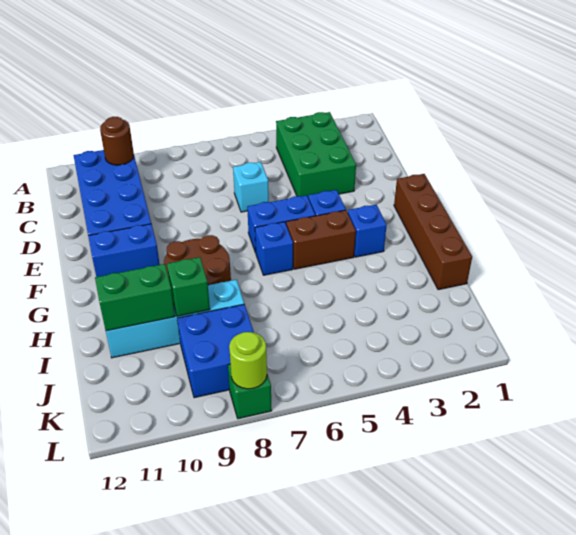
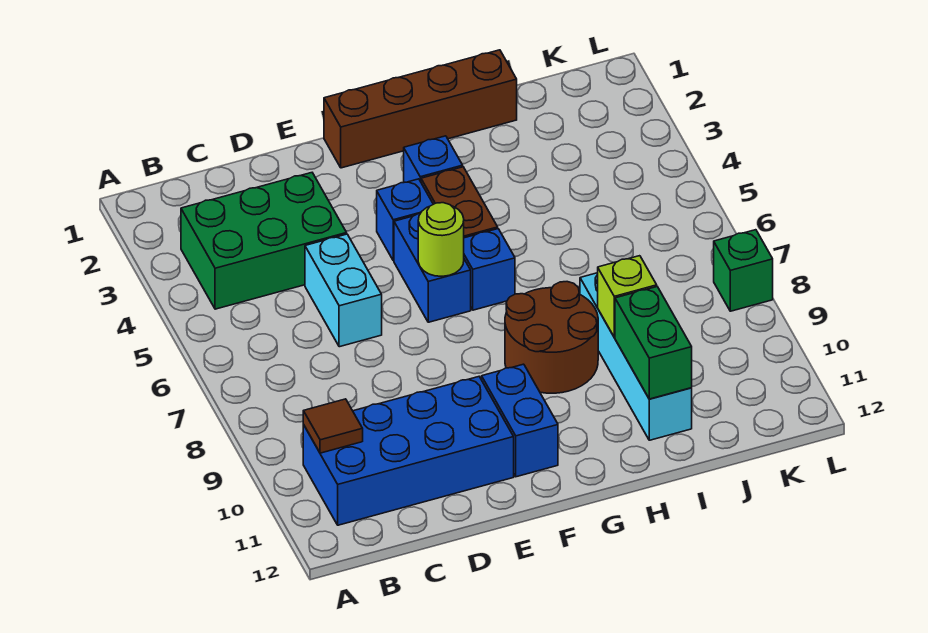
brown round brick B10 level 2 -> brown tile B10 level 2
cyan brick D6 level 1 -> cyan brick D5:D6 level 1
green brick I9 level 2 -> lime brick I9 level 2
blue brick J8:K9 level 1 -> none
lime round brick L8 level 2 -> lime round brick F6 level 2

